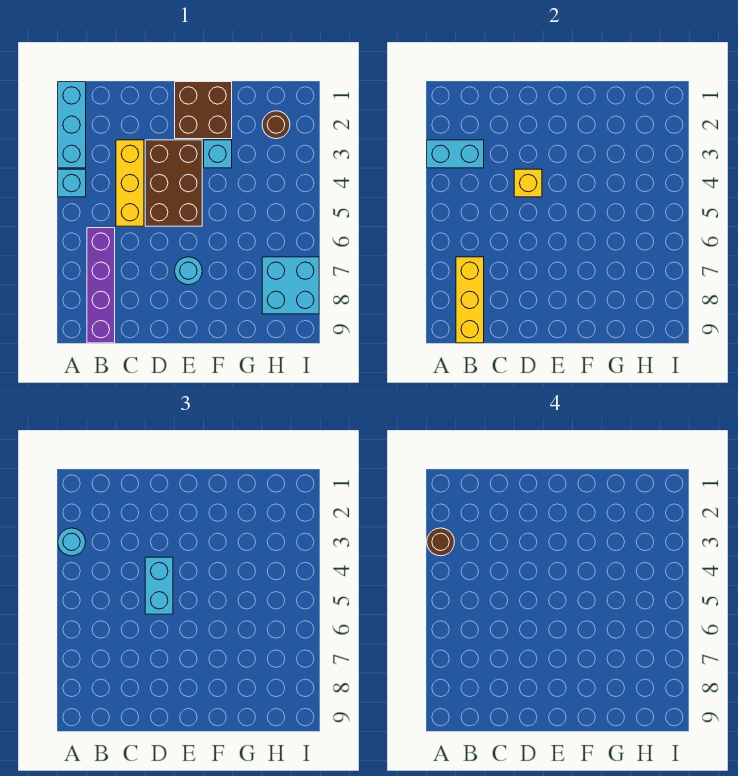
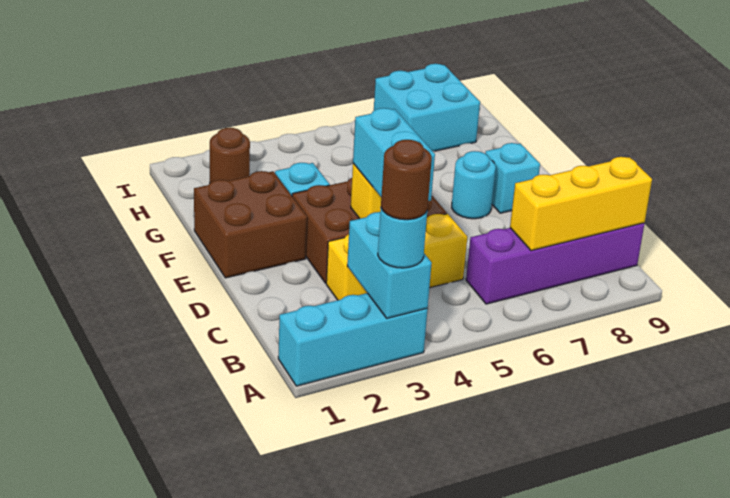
cyan brick A4 level 1 -> cyan brick E8 level 1
cyan brick D4:D5 level 3 -> cyan brick C4:D4 level 3

